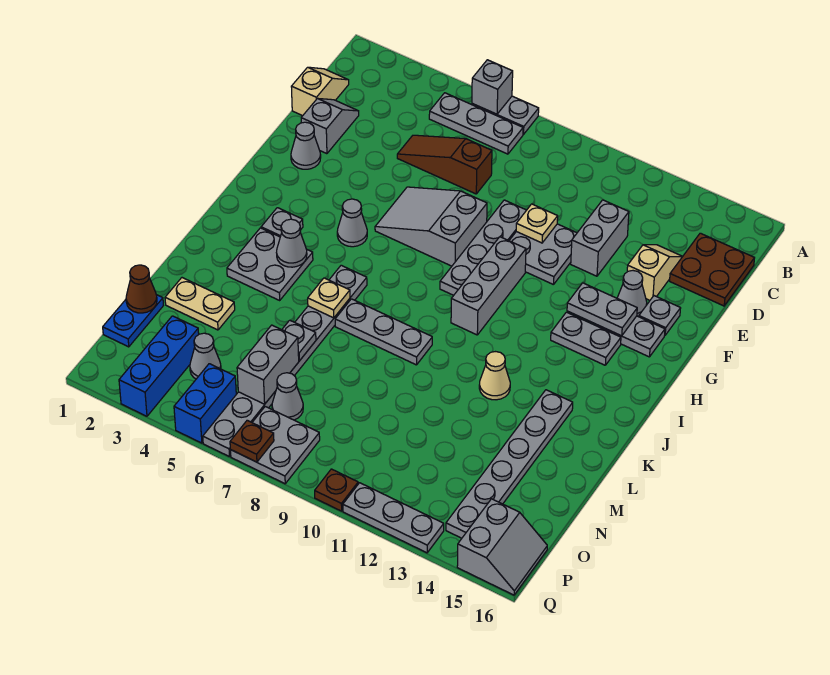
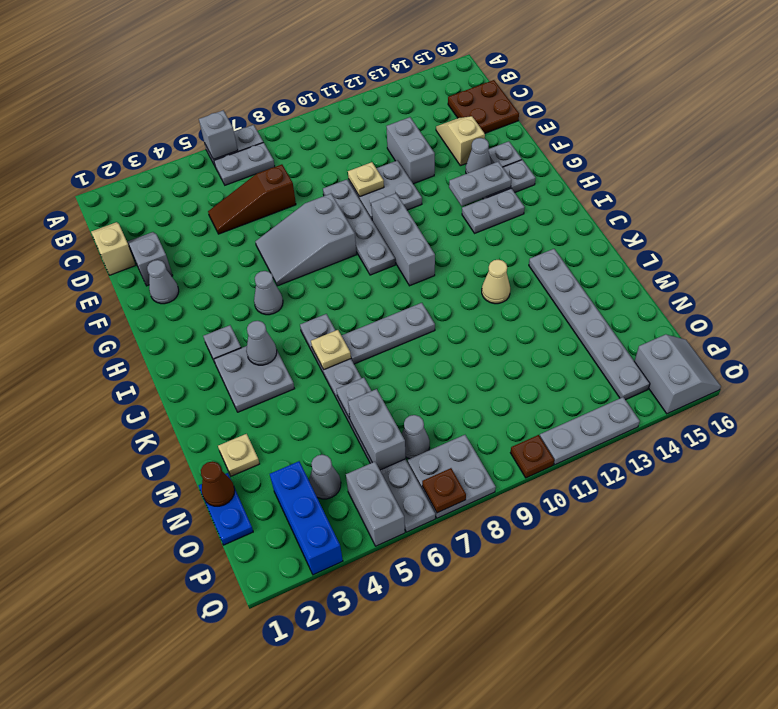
grey plate B5:B7 level 1 -> grey plate B6:B7 level 1
tan plate M2:M3 level 1 -> tan plate M2 level 1
blue brick P5:Q5 level 1 -> grey brick P5:Q5 level 1

